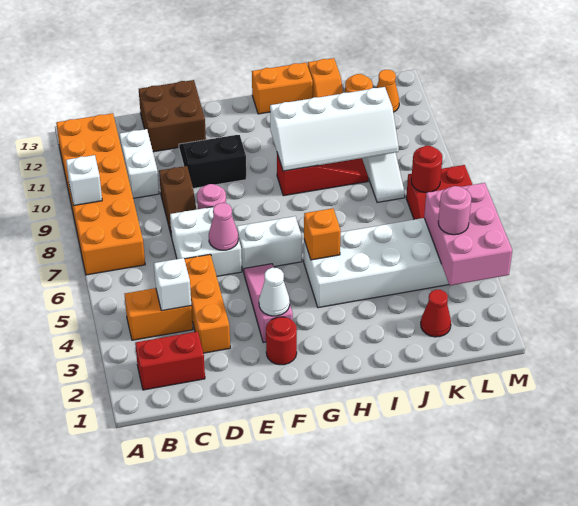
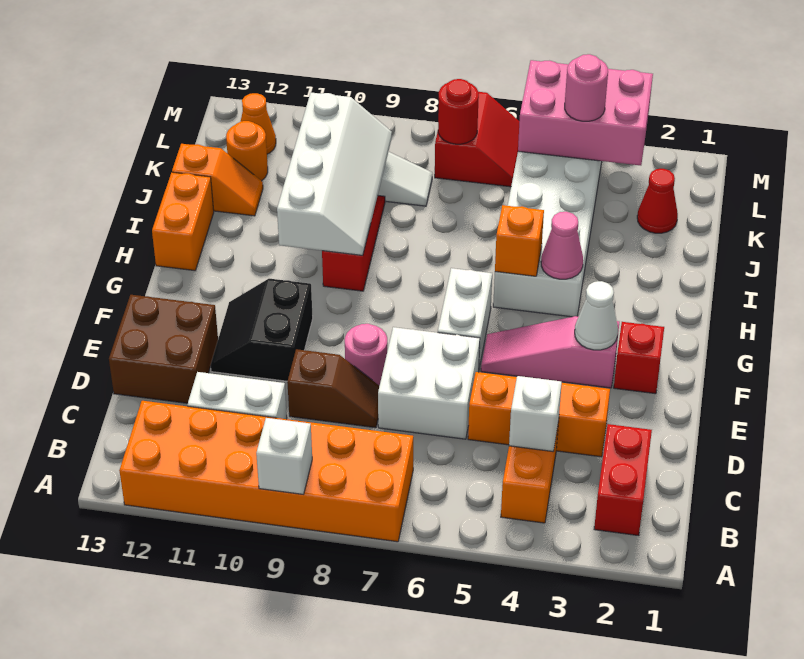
pink cone E6 level 2 -> pink cone H4 level 2
red round brick F2 level 1 -> red brick F2 level 1

